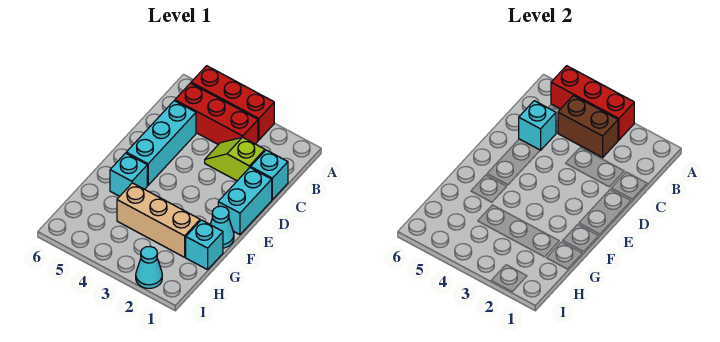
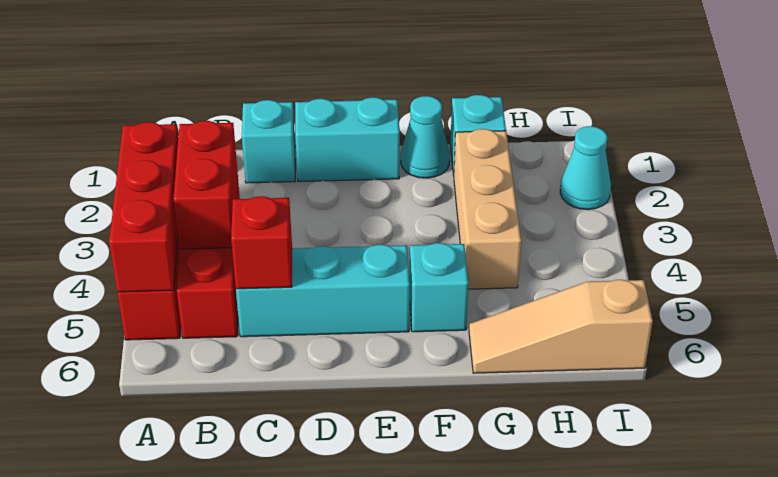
brown brick B3:B4 level 2 -> red brick B3:B4 level 2
lime slope C2:C3 level 1 top 2 -> none
cyan brick C5 level 2 -> red brick C5 level 2
none -> tan slope G6:I6 level 1 top I

